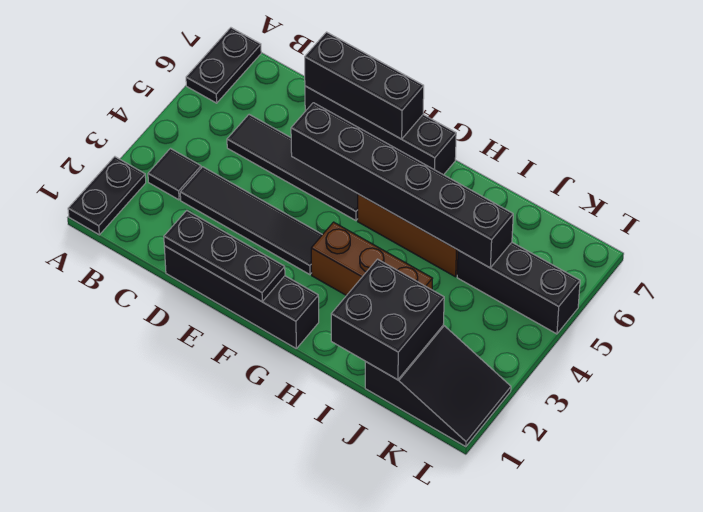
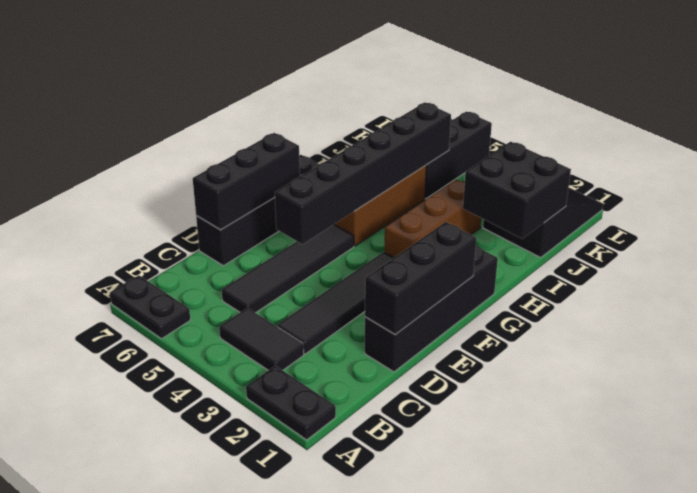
black tile B3 level 1 -> black tile B3:B4 level 1
black plate D1:F1 level 2 -> black brick D1:F1 level 2

